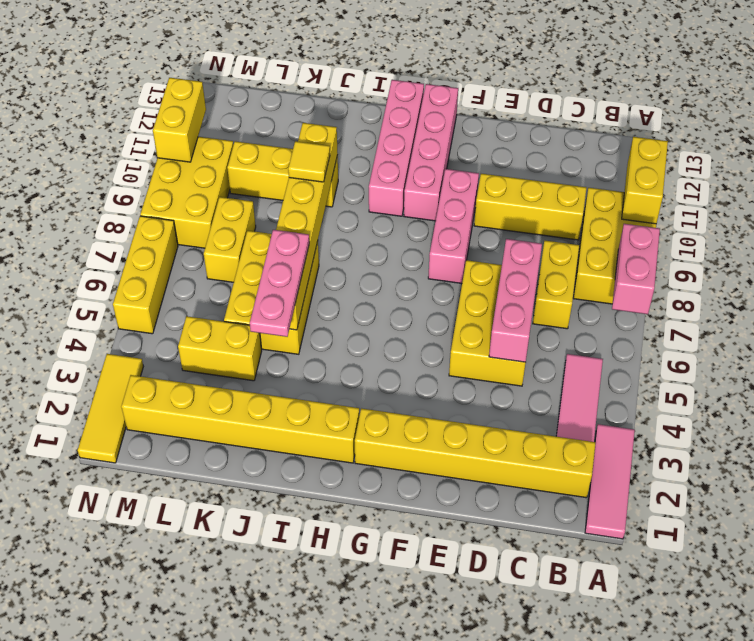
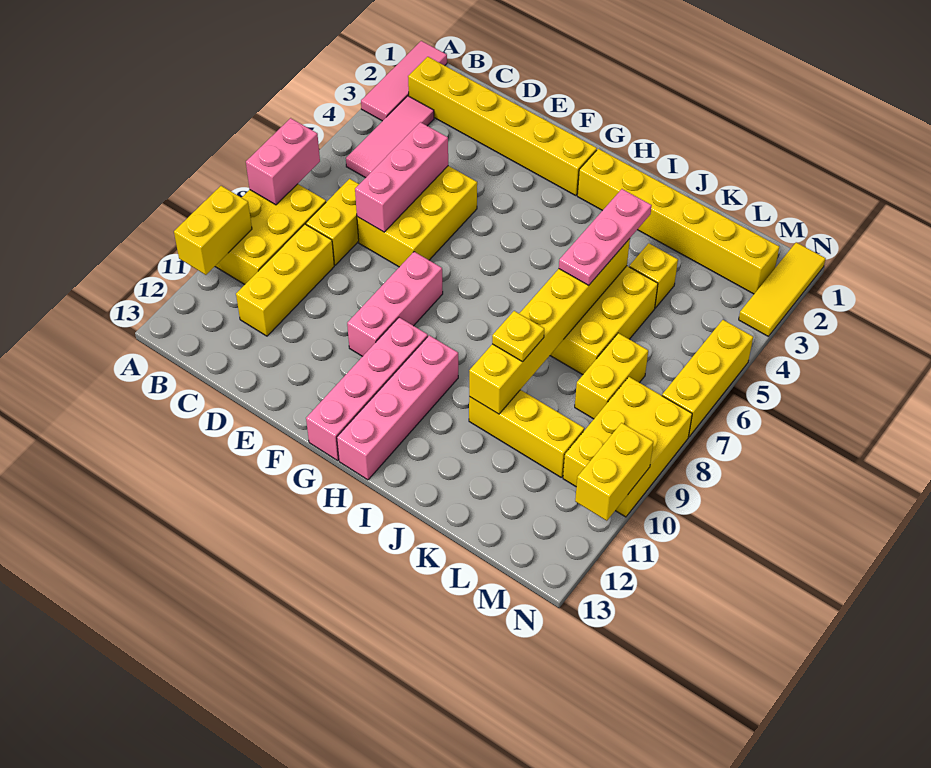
yellow brick C10:E10 level 1 -> yellow brick C9:C11 level 1
yellow tile J9 level 3 -> yellow plate J9 level 3
yellow brick K4:L4 level 1 -> yellow brick K4 level 1

